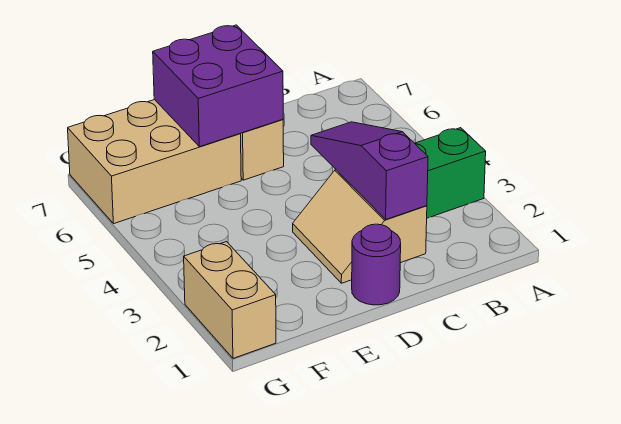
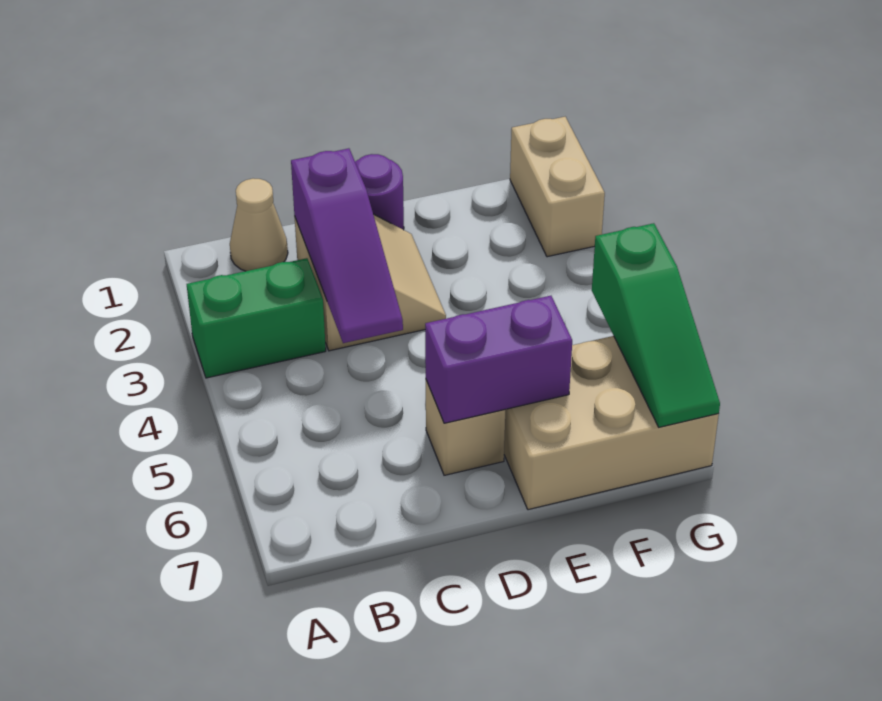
none -> tan cone B1 level 1
purple brick D6:E7 level 2 -> purple brick D6:E6 level 2
none -> green slope G5:G7 level 2 top 5

